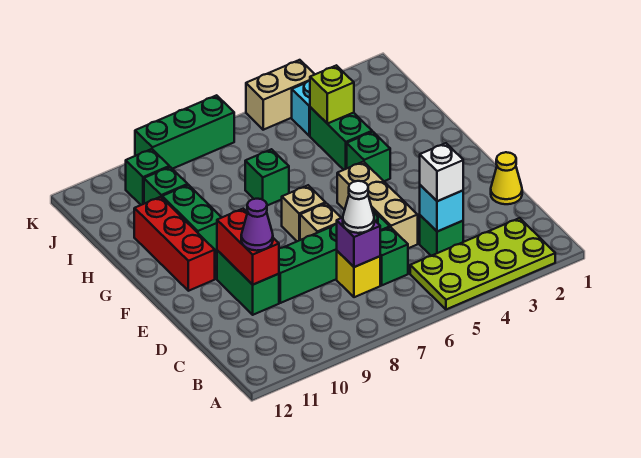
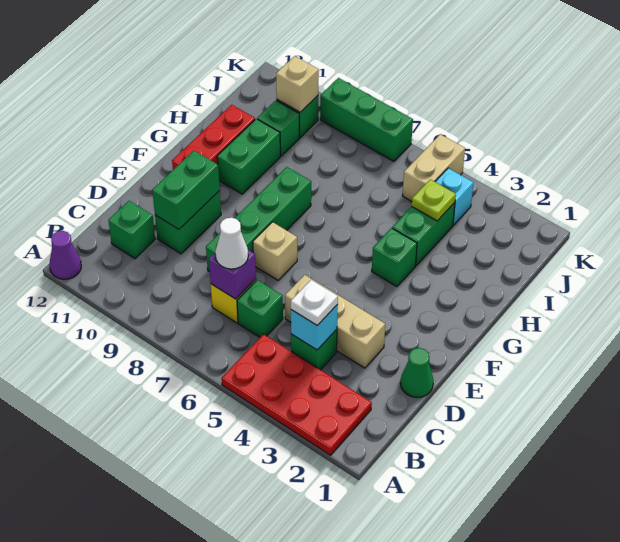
lime plate A2:B5 level 1 -> red plate A2:B5 level 1
white brick C4 level 3 -> white plate C4 level 3
yellow cone D1 level 1 -> green cone D1 level 1
tan brick D5:F5 level 1 -> tan brick D3:D5 level 1
green brick D6:D9 level 1 -> green brick D8:G8 level 1
red brick D10:E10 level 2 -> green brick D10:E10 level 2
purple cone D10 level 3 -> purple cone A12 level 1
tan brick F7 level 1 -> tan brick J10 level 2
green brick H7 level 1 -> green brick C11 level 1
lime brick I4 level 2 -> lime plate I4 level 2
tan brick K4:K5 level 1 -> tan brick J5:K5 level 1

